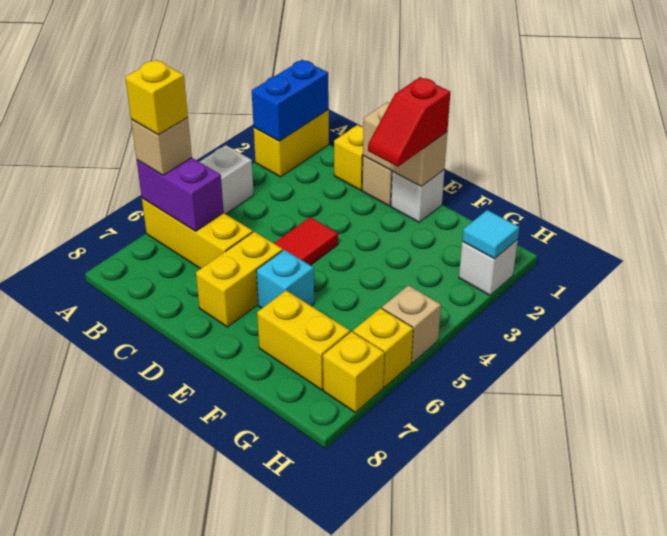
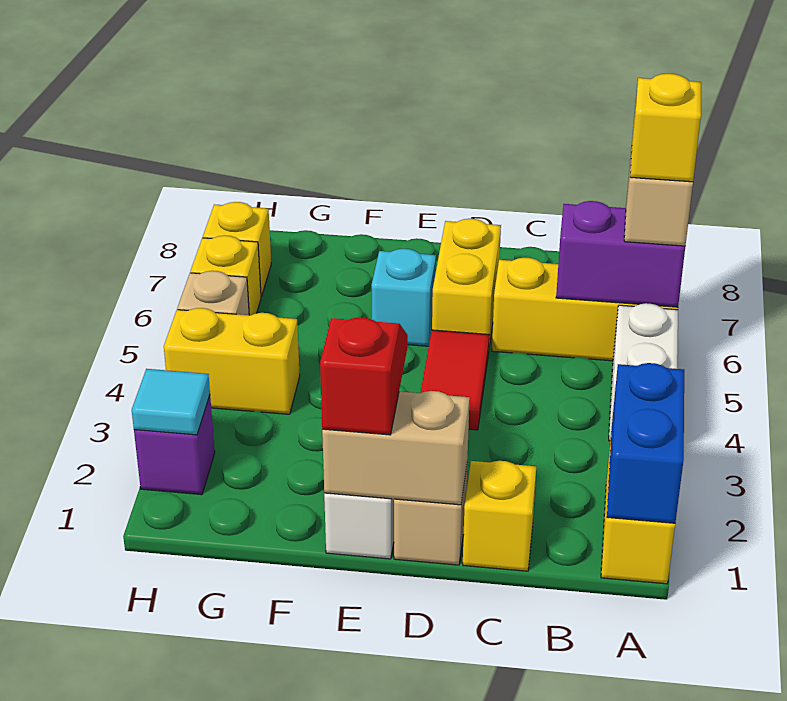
yellow brick F7:G7 level 1 -> yellow brick G4:H4 level 1
white brick H2 level 1 -> purple brick H2 level 1

